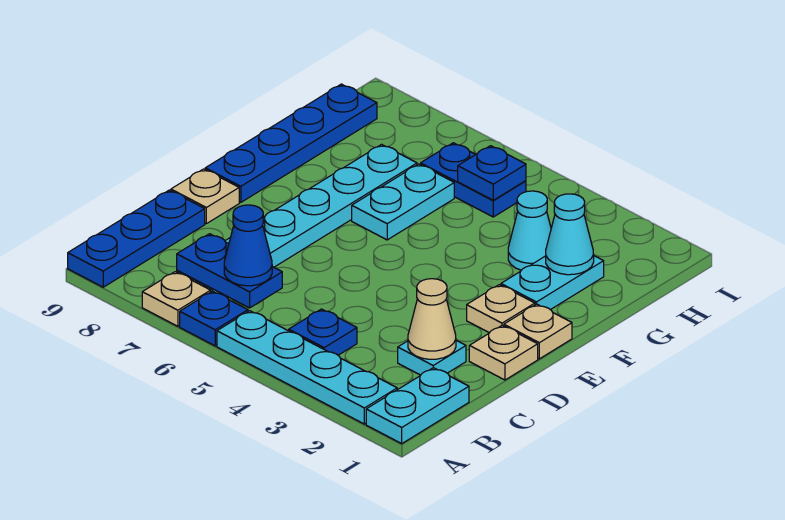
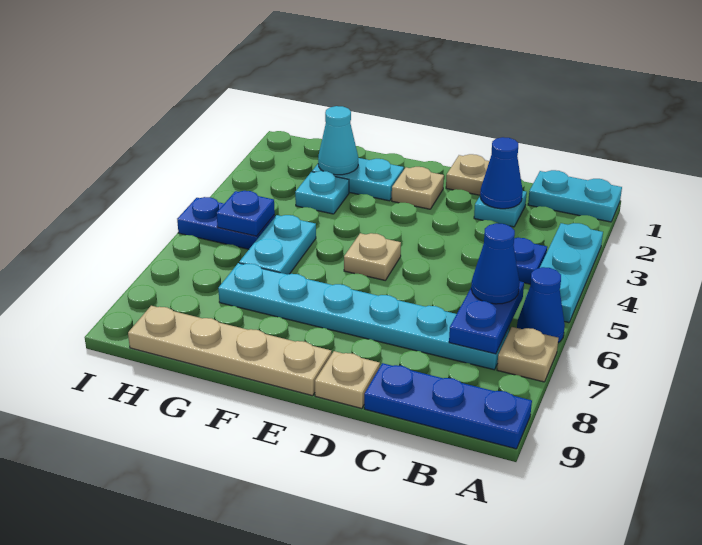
cyan plate A2:A5 level 1 -> cyan plate A3:A5 level 1
blue plate A6 level 1 -> blue cone A6 level 1
tan cone C2 level 2 -> blue cone C2 level 2
tan plate E1 level 1 -> tan plate E5 level 1
blue plate E9:H9 level 1 -> tan plate E9:H9 level 1
cyan plate F6:G6 level 1 -> cyan plate G5:G6 level 1
cyan cone G3 level 1 -> cyan plate G3 level 1
blue plate H5:H6 level 1 -> blue plate H5:I5 level 1

